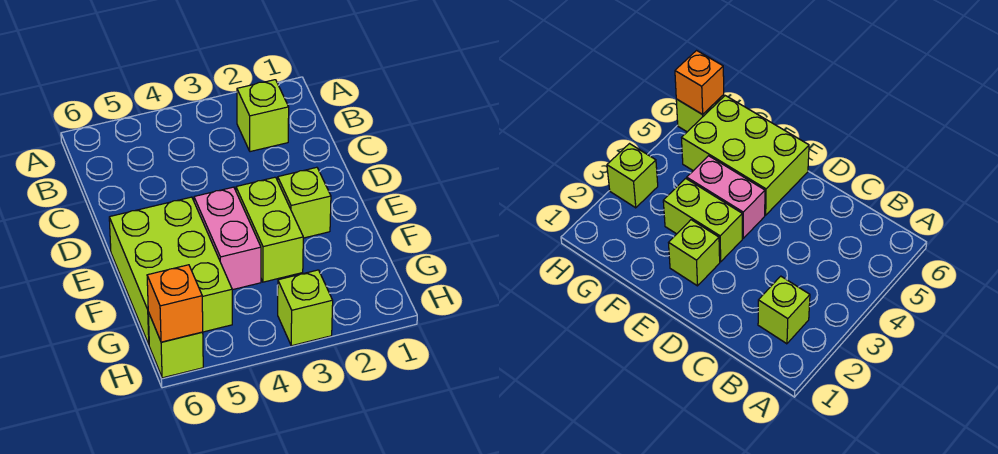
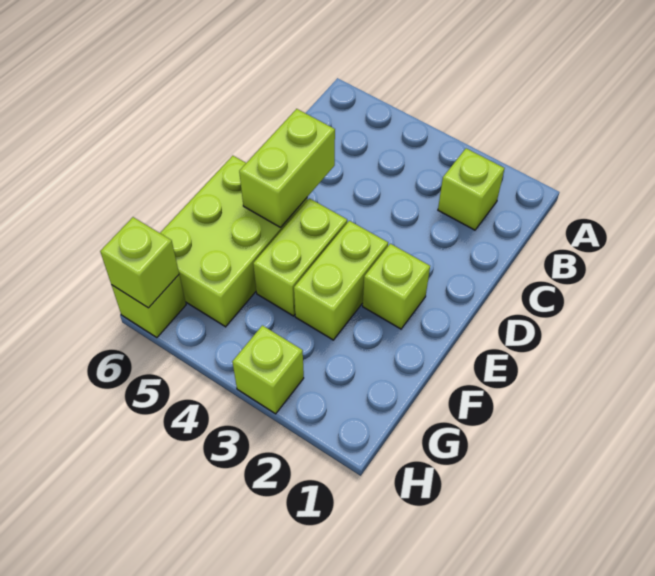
none -> lime brick D5:E5 level 2
pink brick E4:F4 level 1 -> lime brick E4:F4 level 1
orange brick H6 level 2 -> lime brick H6 level 2

